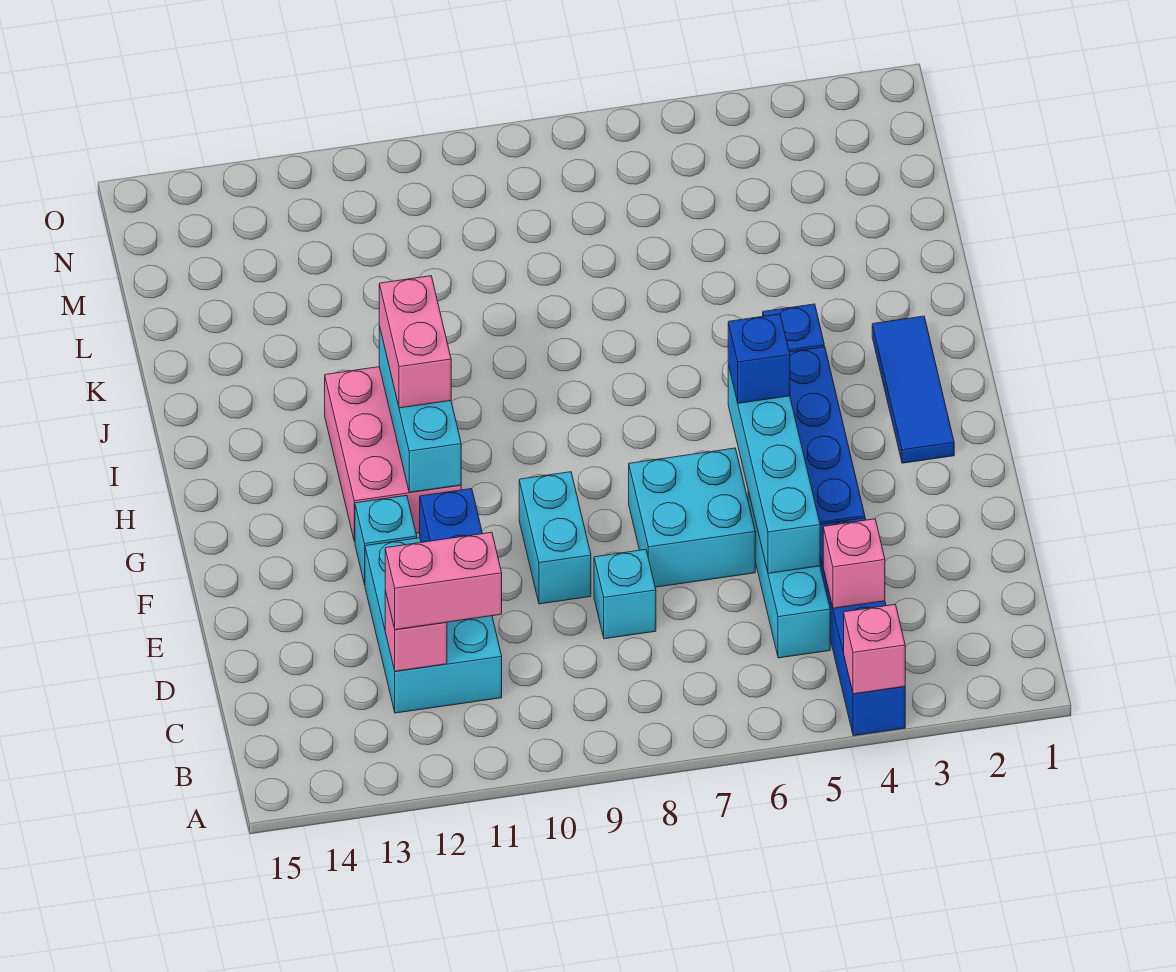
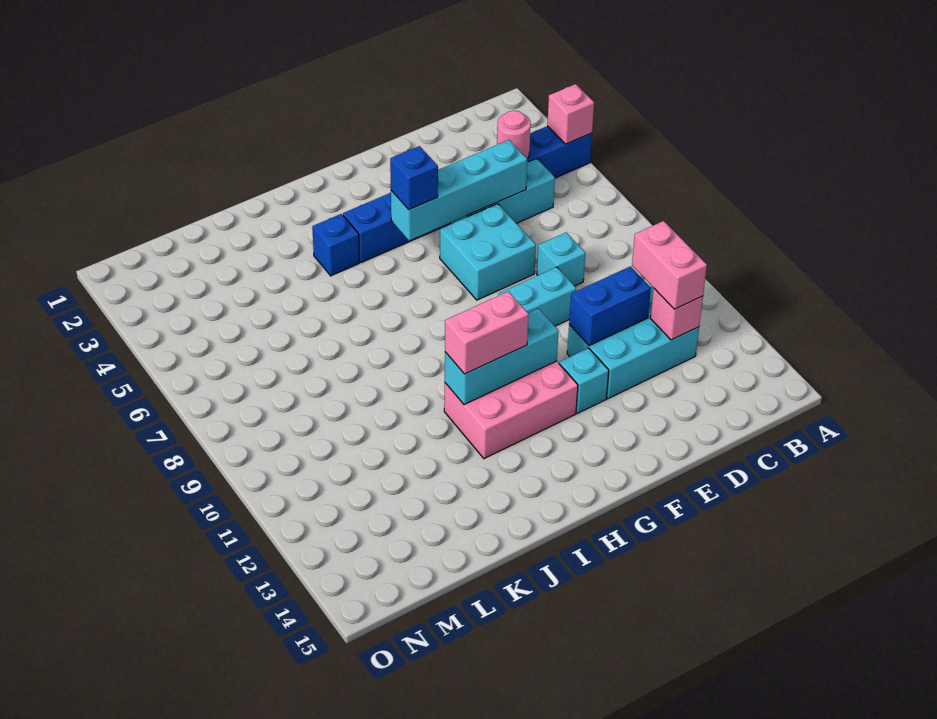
pink brick C4 level 2 -> pink round brick C4 level 2
blue tile G2:I2 level 1 -> none

